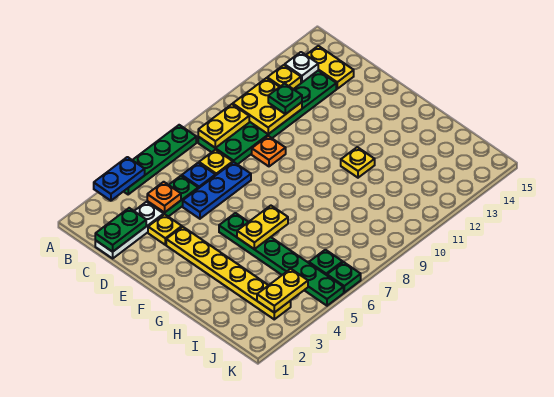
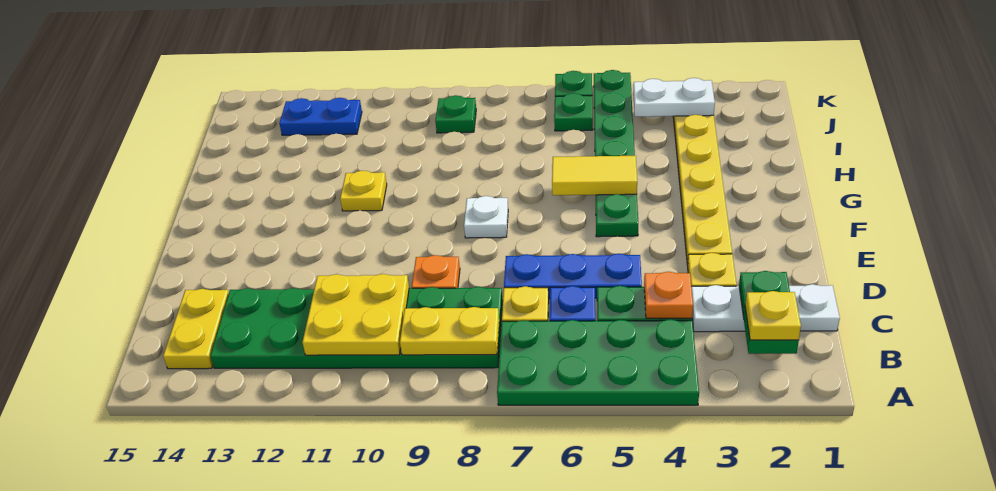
blue plate A3:A4 level 2 -> blue plate J12:J13 level 1
green plate A4:A7 level 1 -> green plate A4:B7 level 1
yellow plate B12 level 2 -> yellow plate B2 level 3
white plate B13 level 2 -> white plate F8 level 1
green plate C1:C2 level 2 -> green plate B2:C2 level 2
green plate C11 level 3 -> green plate J9 level 1
yellow plate G5:G6 level 2 -> yellow tile G5:G6 level 2
yellow plate J3:J4 level 2 -> white plate J3:J4 level 2

